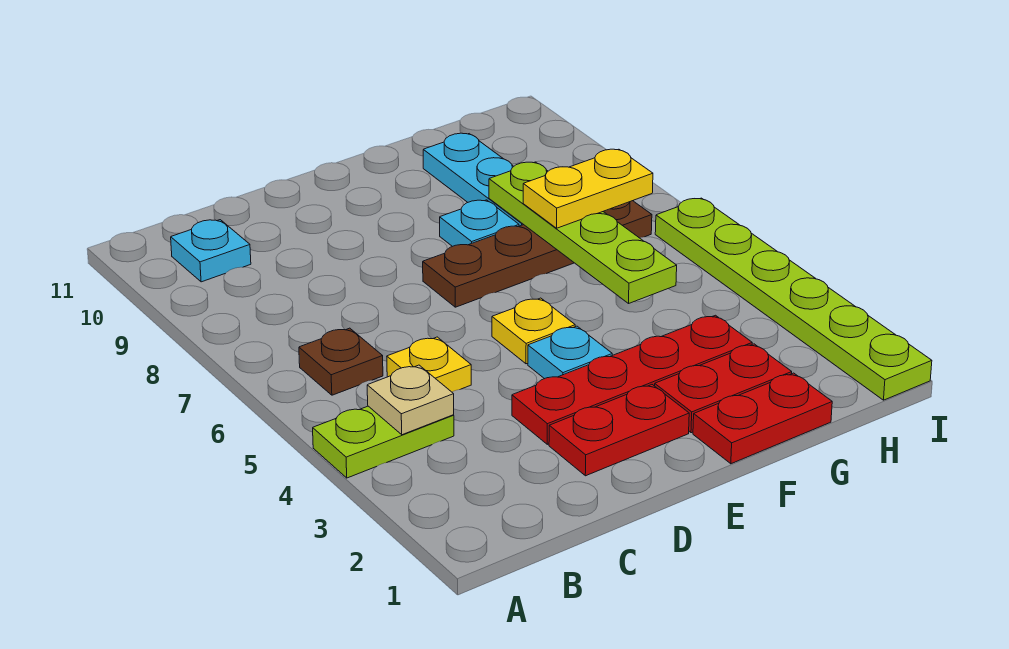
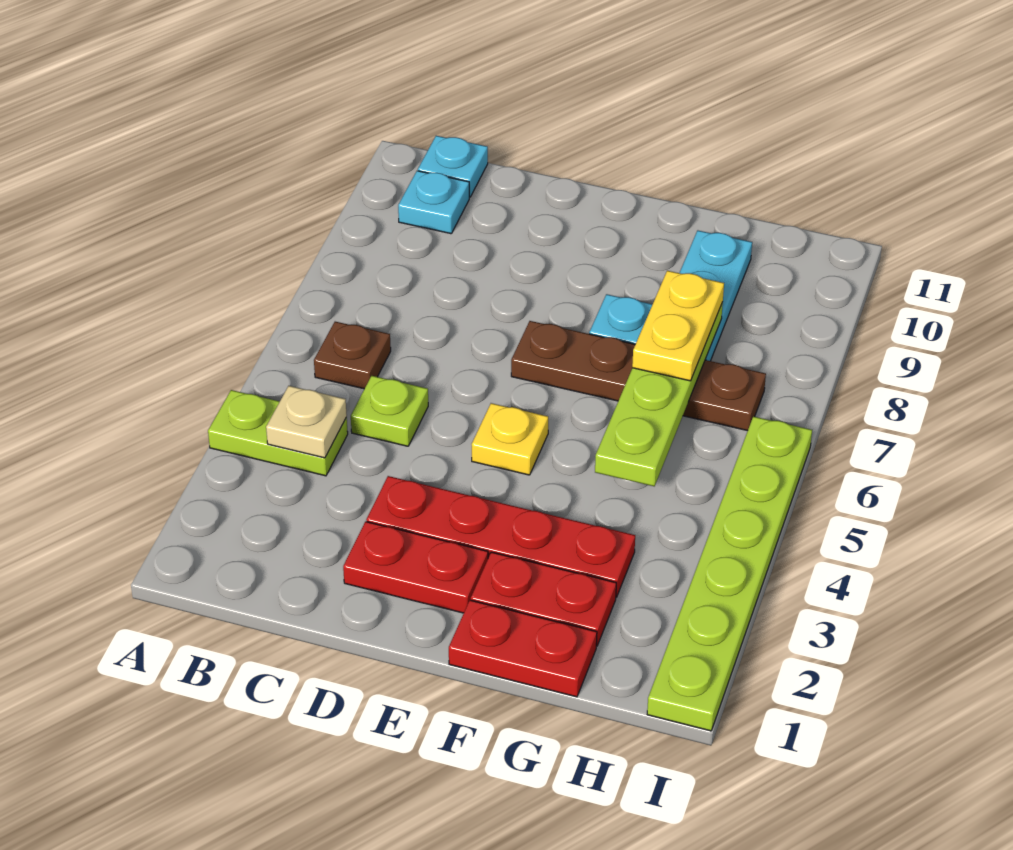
yellow plate C5 level 1 -> lime plate C5 level 1
cyan plate E4 level 1 -> cyan plate B11 level 1
yellow plate G7:H7 level 3 -> yellow plate G7:G8 level 3

